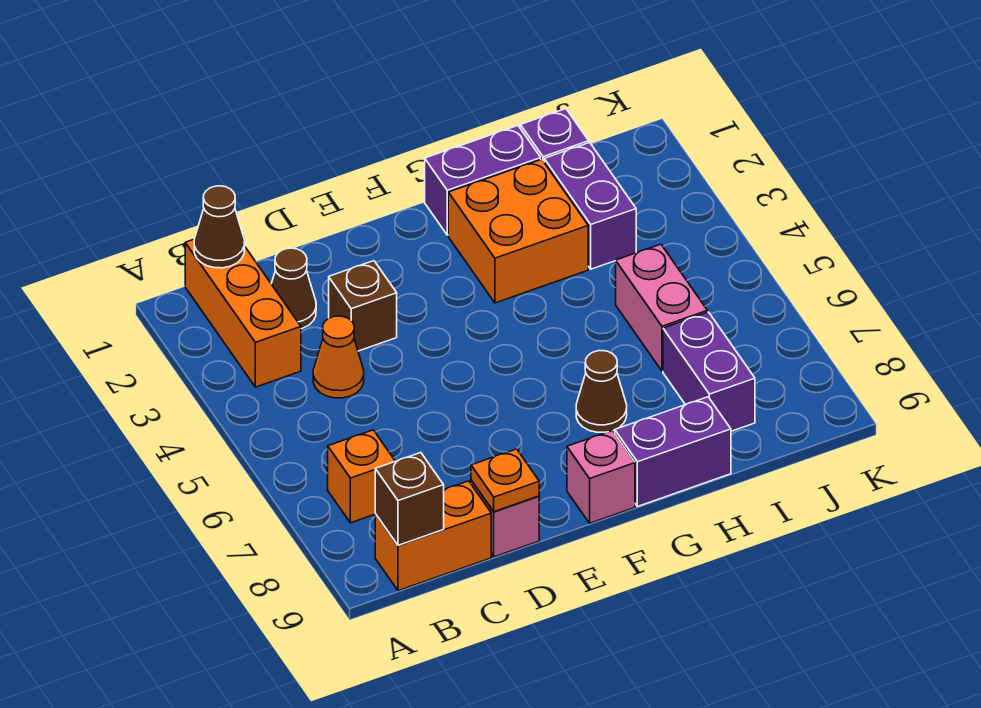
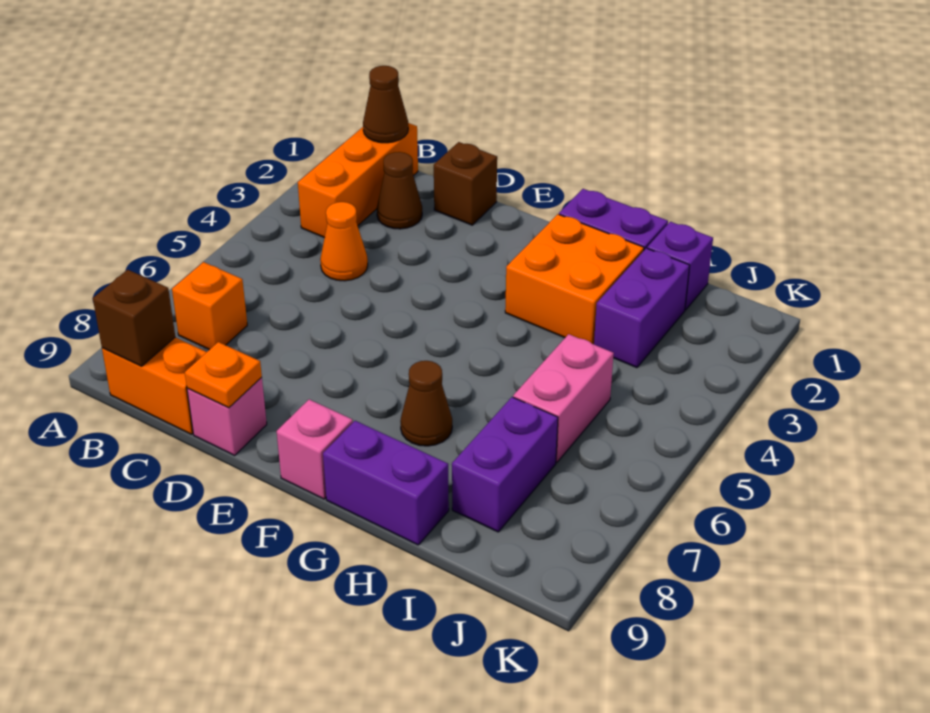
brown brick D3 level 1 -> brown brick D1 level 1

